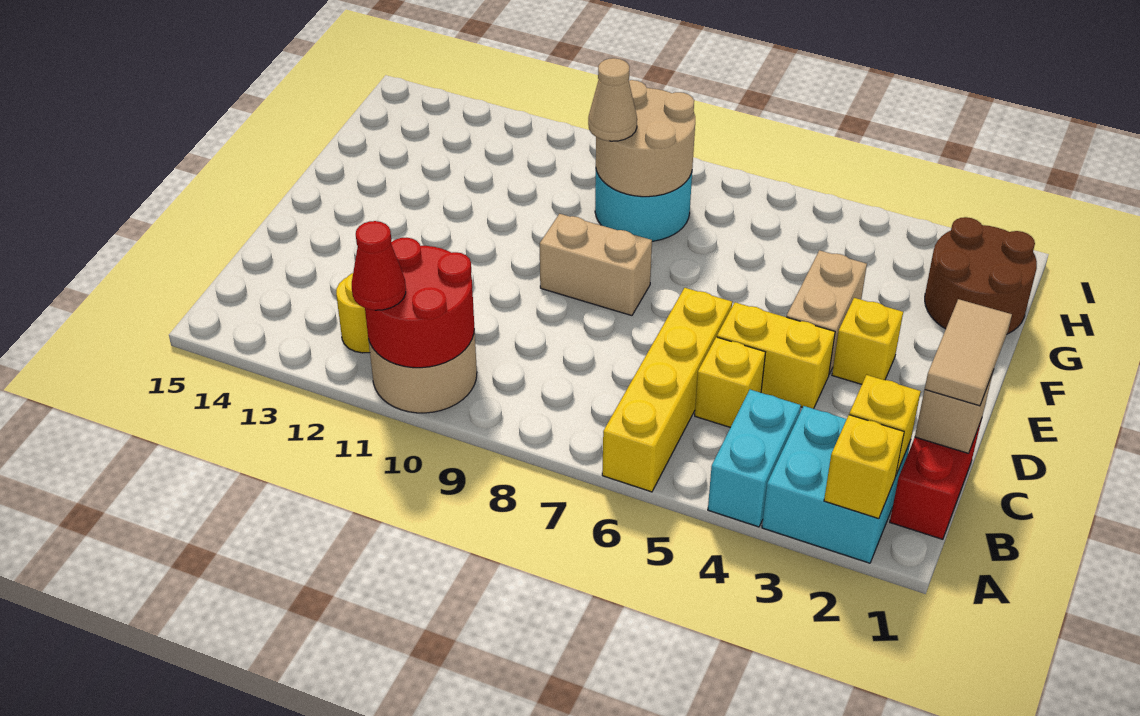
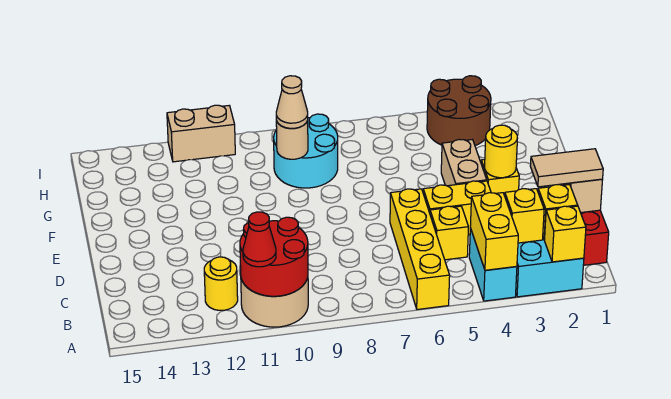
none -> yellow brick A4:B4 level 2
none -> yellow brick B3 level 2
tan tile C1:D1 level 3 -> tan tile C1:C2 level 3
none -> yellow round brick E3 level 2
tan brick E8:E9 level 1 -> tan brick I11:I12 level 1
brown round brick G1:H2 level 1 -> brown round brick H3:I4 level 1
tan round brick G8:H9 level 2 -> tan round brick G9 level 2

